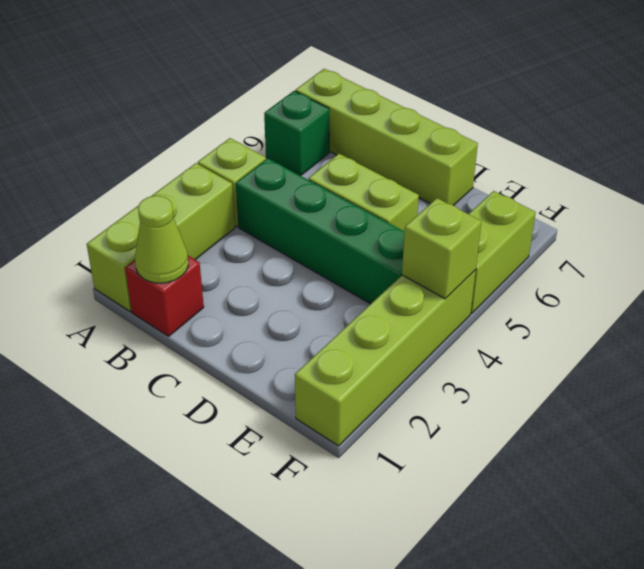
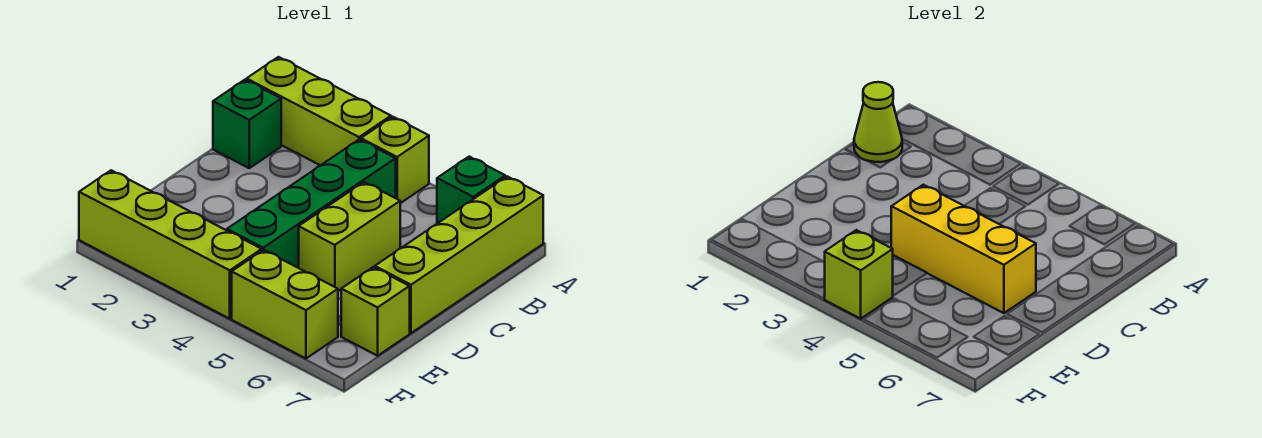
red brick B1 level 1 -> green brick B1 level 1
none -> yellow brick D4:D6 level 2
none -> lime brick E7 level 1

